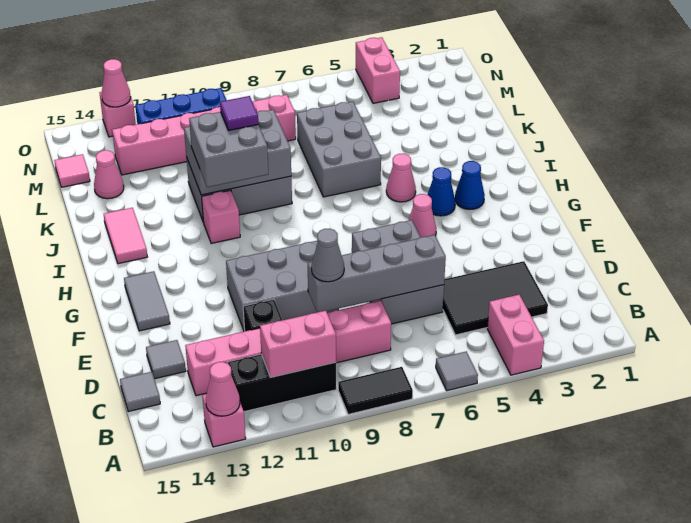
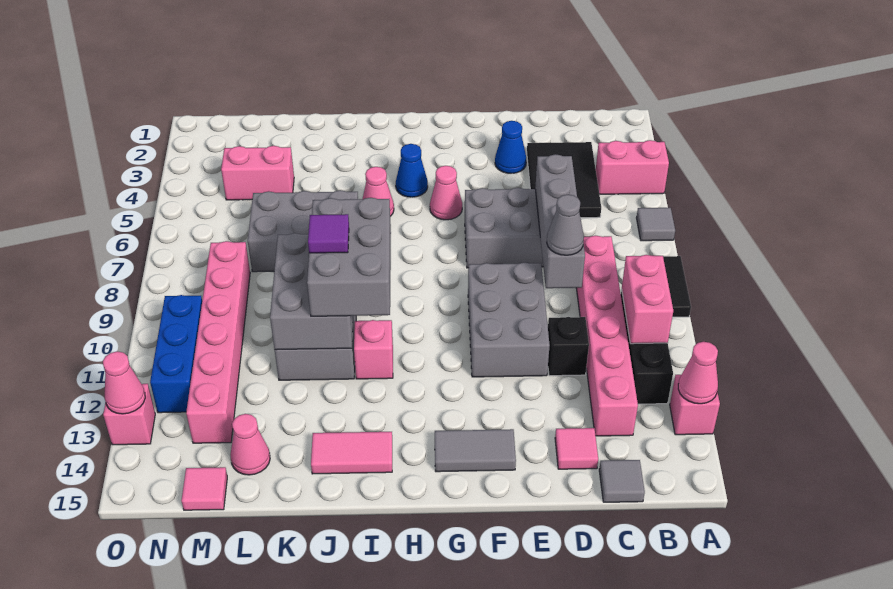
grey tile D14 level 1 -> pink tile D14 level 1
blue cone H3 level 1 -> blue cone E3 level 1
grey brick I10:J11 level 3 -> grey brick I9:J11 level 3
pink brick N4:O4 level 1 -> pink brick L4:M4 level 1

